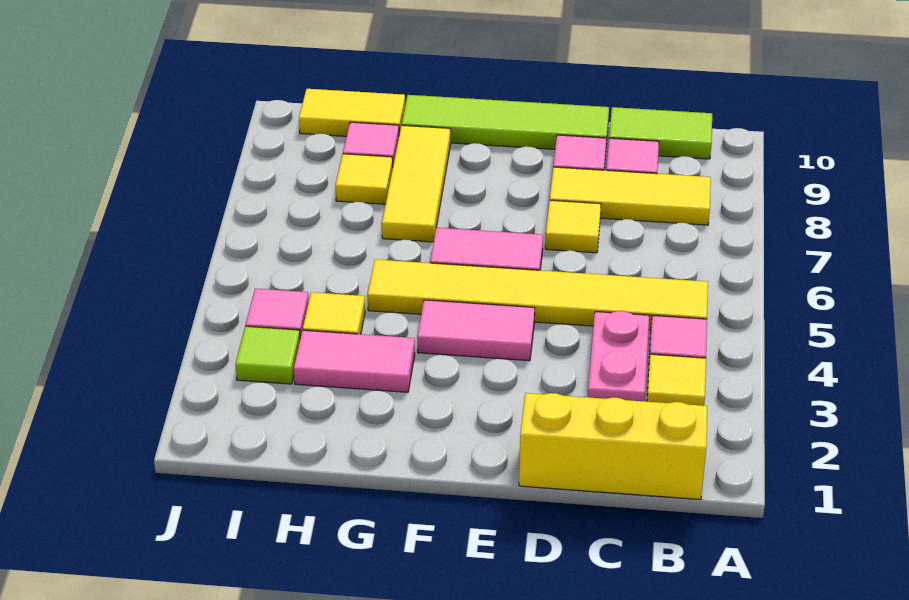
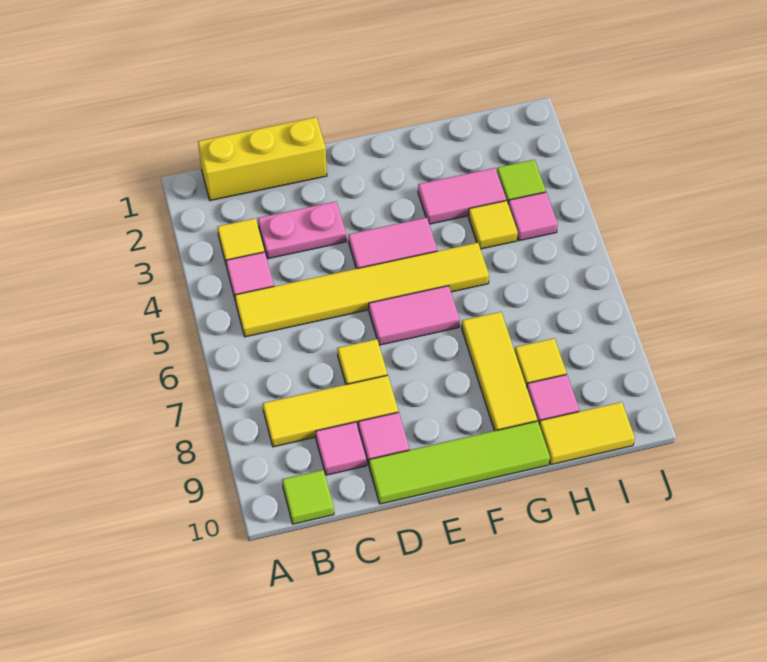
lime tile B10:C10 level 1 -> lime tile B10 level 1
pink plate C3:C4 level 1 -> pink plate C3:D3 level 1

